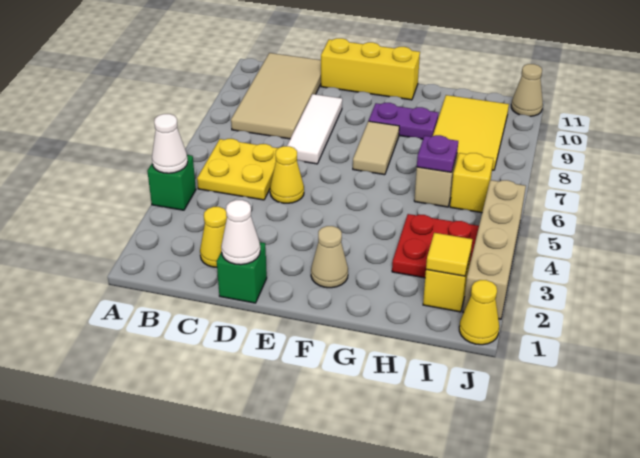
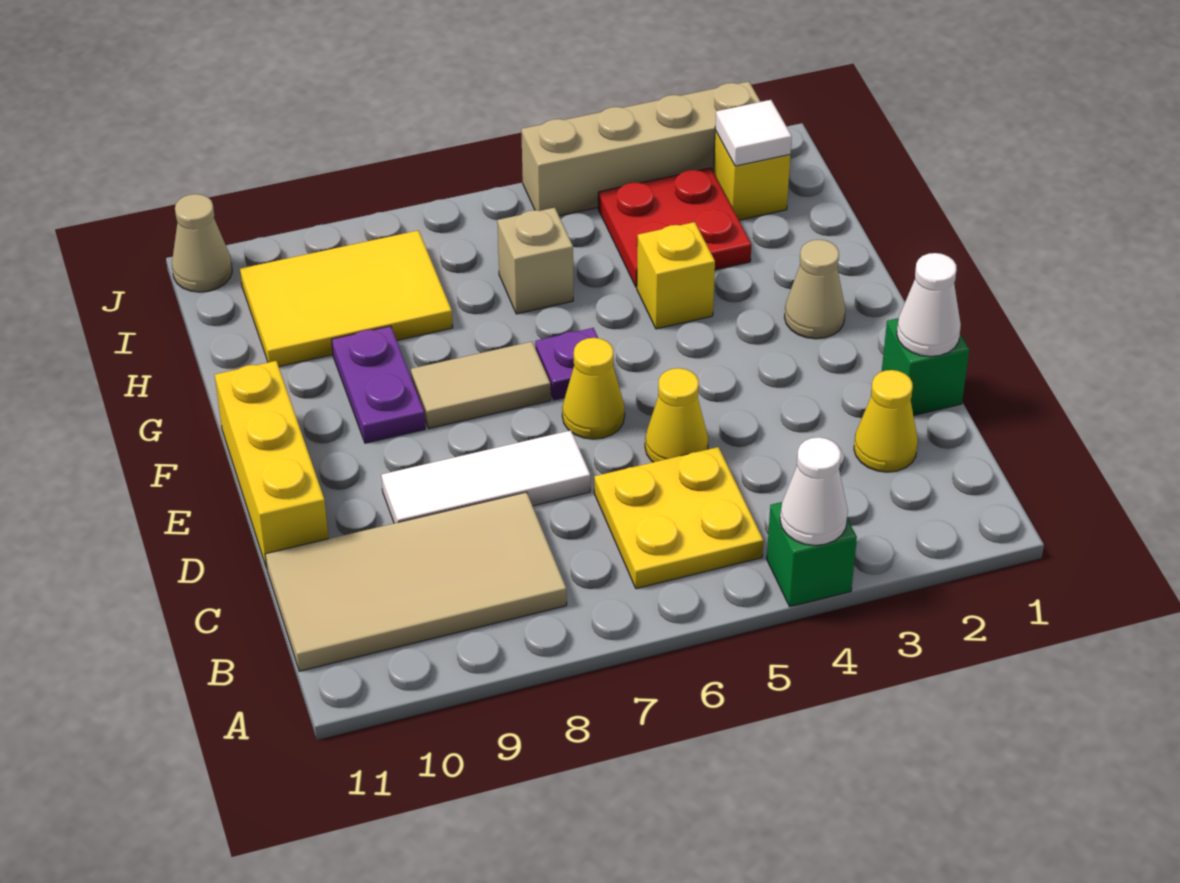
purple plate H6 level 2 -> purple plate F6 level 1
yellow tile I2 level 2 -> white tile I2 level 2
yellow brick I6 level 1 -> yellow brick G4 level 1
yellow cone J1 level 1 -> yellow cone E6 level 1

